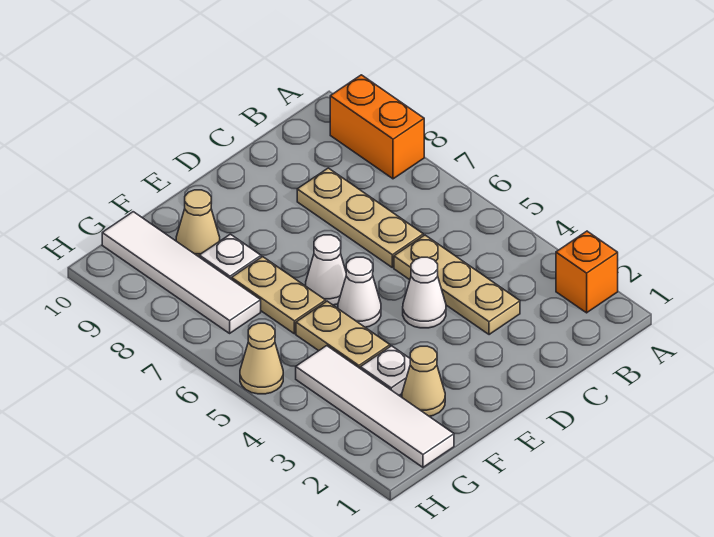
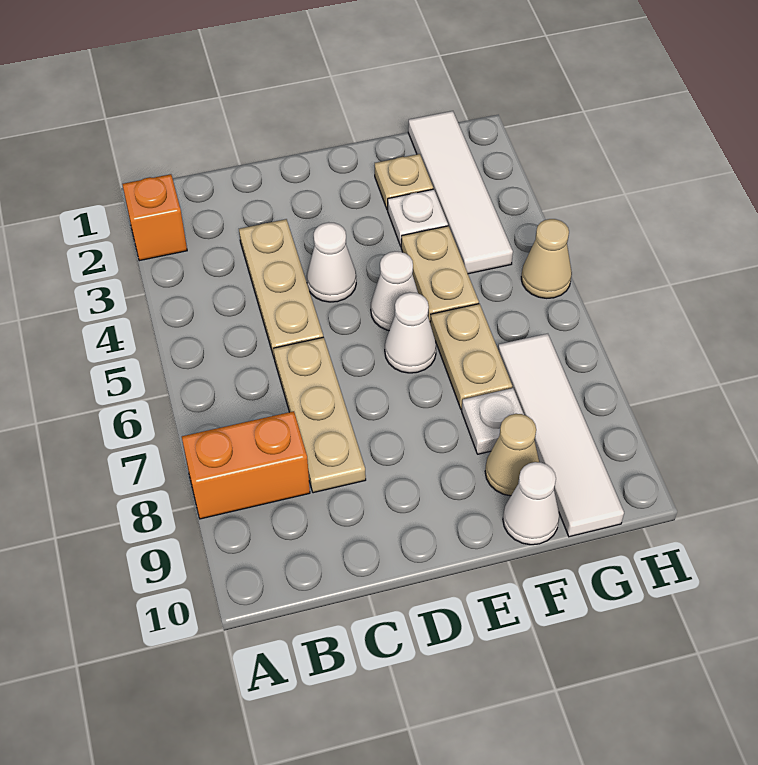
orange brick A8:A9 level 1 -> orange brick A8:B8 level 1
tan cone F2 level 1 -> tan plate F2 level 1
none -> white cone F10 level 1

